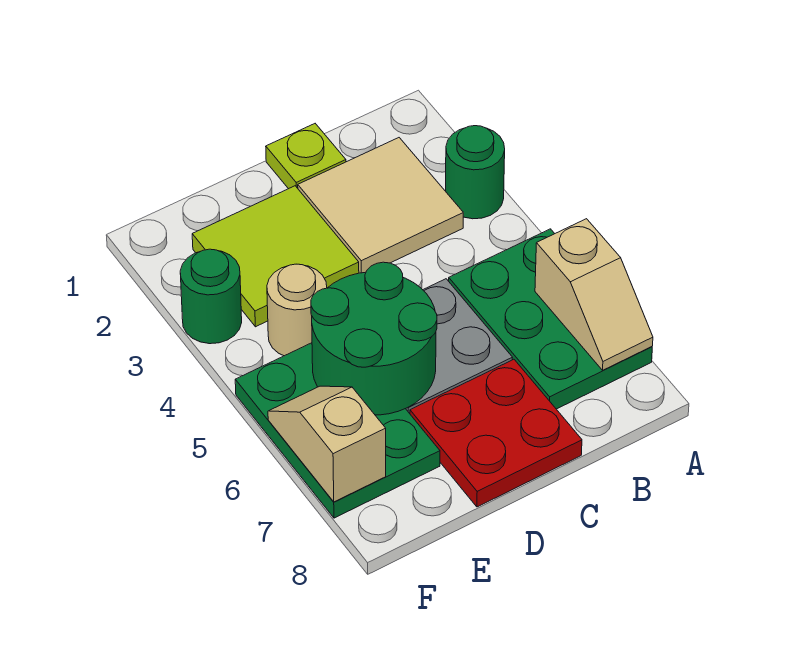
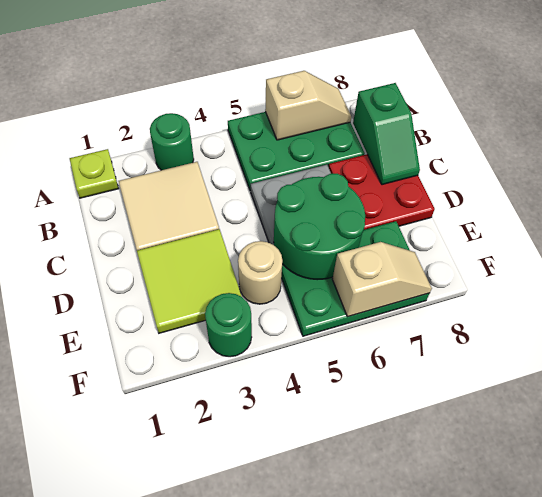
none -> green slope B8:C8 level 2 top B
lime plate C1 level 1 -> lime plate A1 level 1
tan slope F6:F7 level 2 top 7 -> tan slope F6:F7 level 2 top 6

